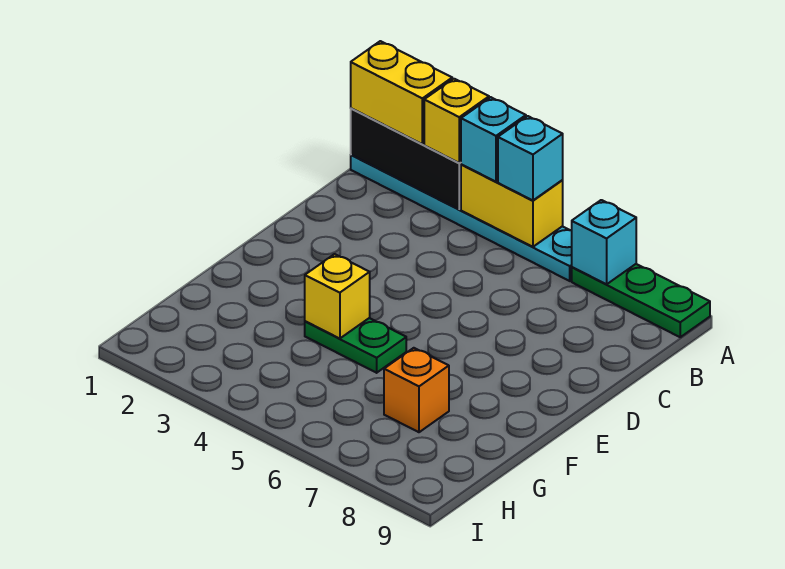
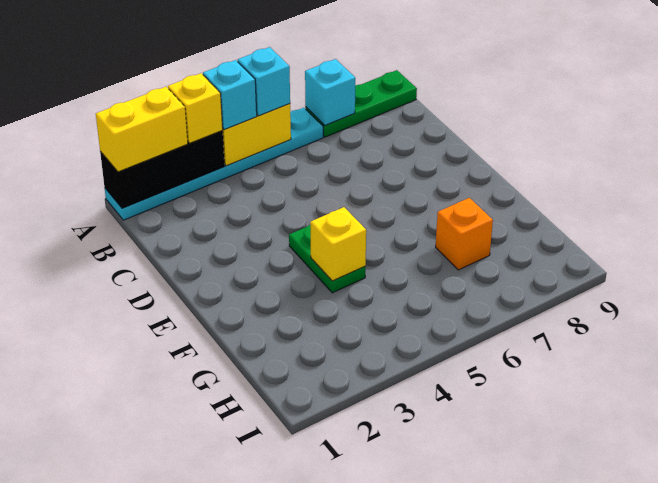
green plate F4:F5 level 1 -> green plate E4:F4 level 1

